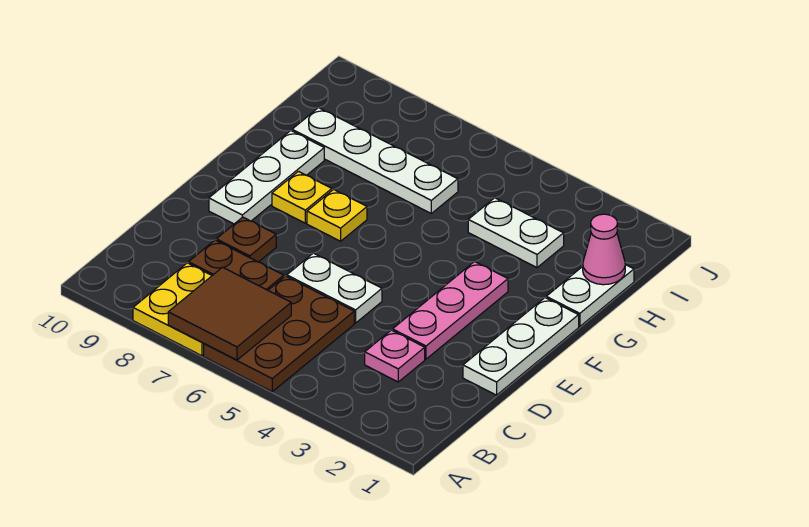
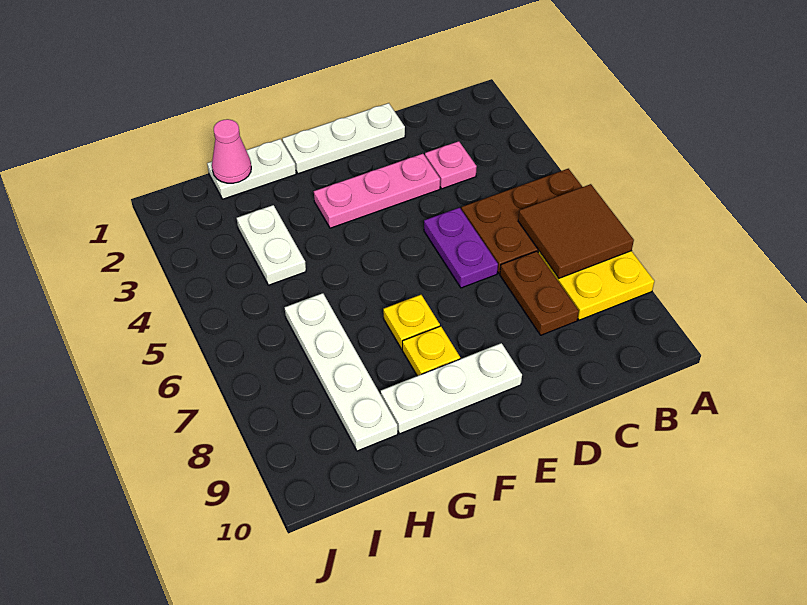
white plate D5:D6 level 1 -> purple plate D5:D6 level 1
brown plate D8 level 1 -> none

